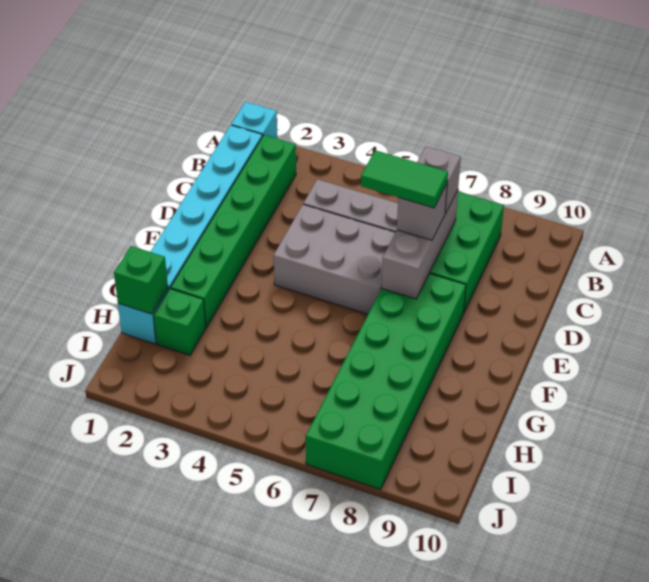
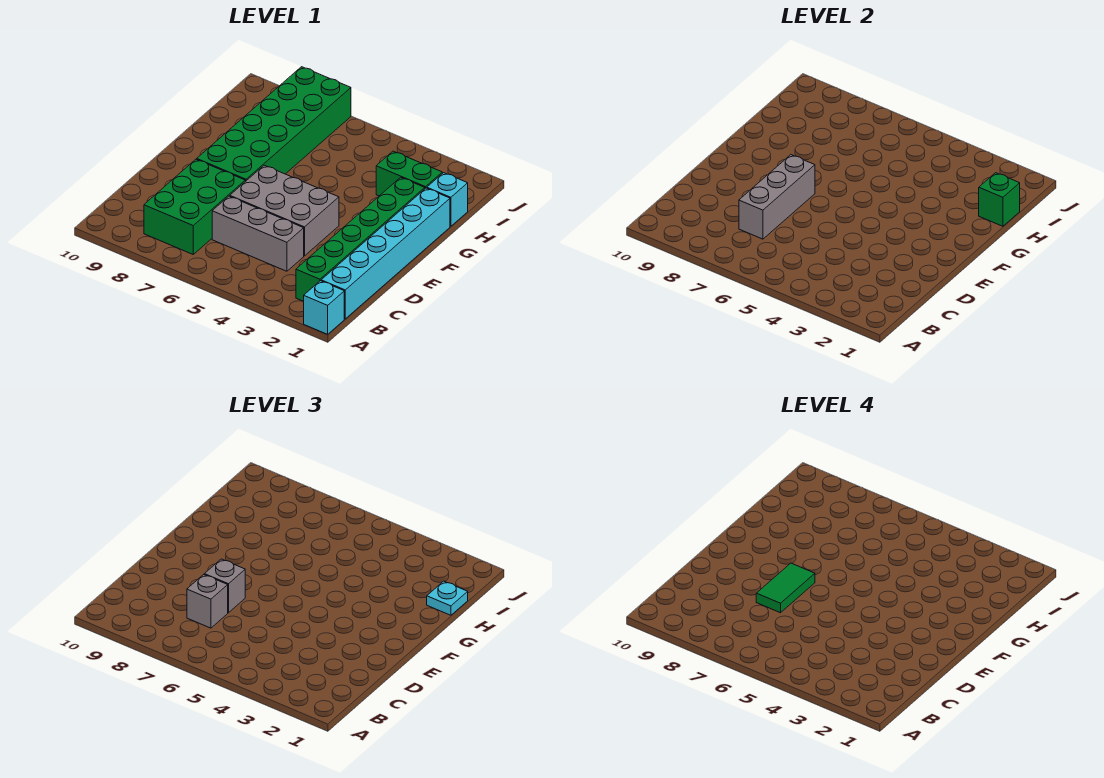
green tile D6:D7 level 4 -> green tile D7:E7 level 4
none -> cyan plate H1 level 3
green brick H2 level 1 -> green brick H2:H3 level 1

